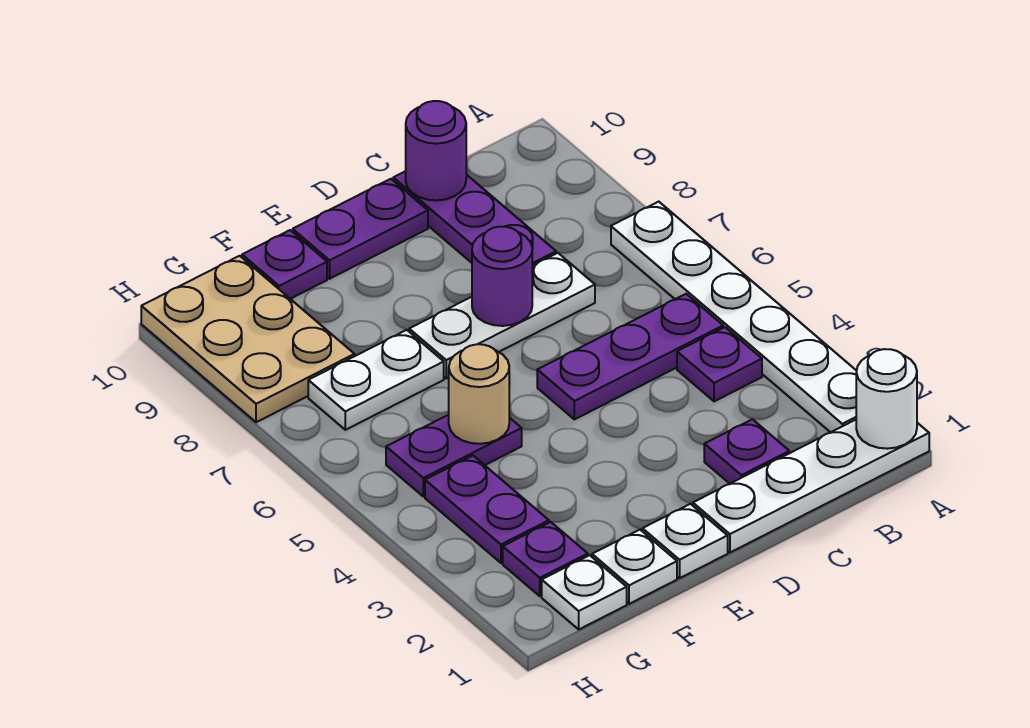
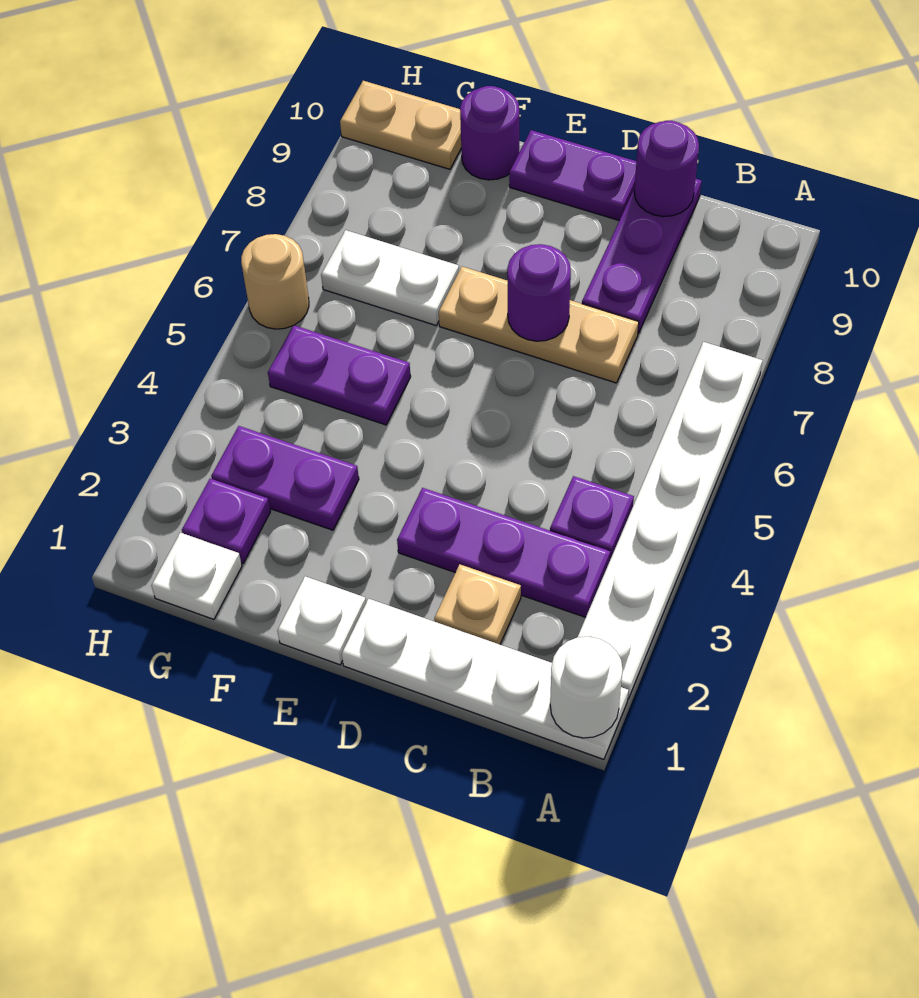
purple plate B5:D5 level 1 -> purple plate B3:D3 level 1
purple plate C2 level 1 -> tan plate C2 level 1
white plate C7:E7 level 1 -> tan plate C7:E7 level 1
white plate F1 level 1 -> none
tan round brick F5 level 2 -> tan round brick H6 level 1
purple plate F10 level 1 -> purple round brick F10 level 1
purple plate G3:G4 level 1 -> purple plate F3:G3 level 1
tan plate G8:H10 level 1 -> tan plate G10:H10 level 1

